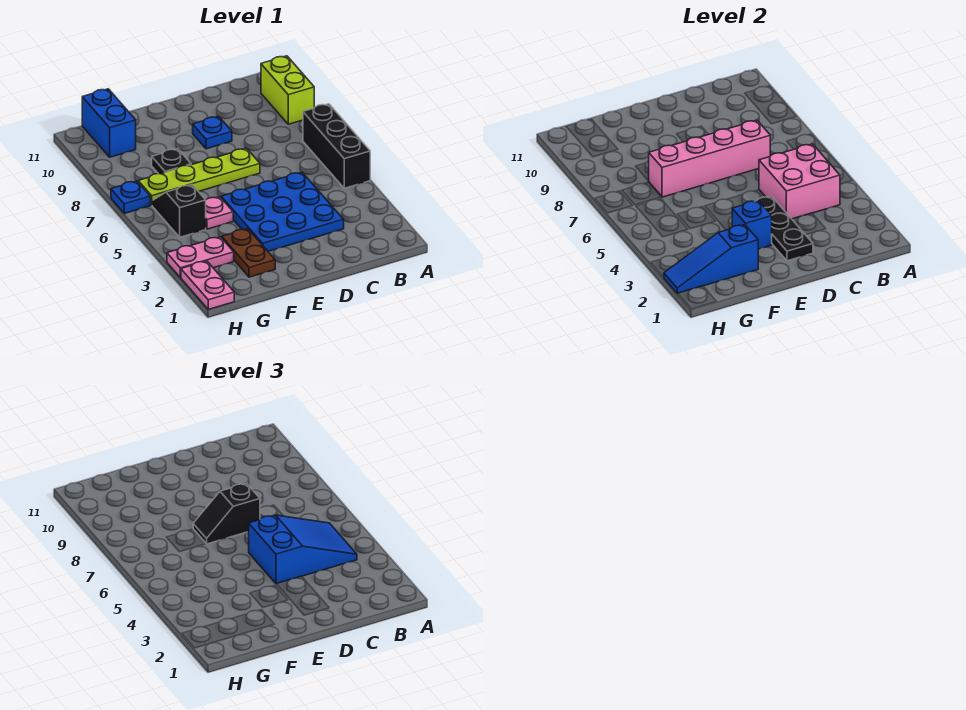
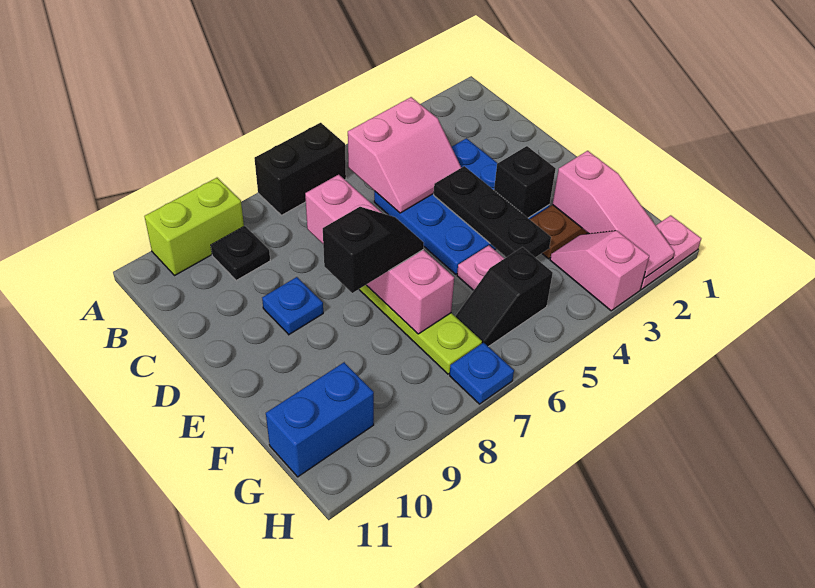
black brick A5:A7 level 1 -> black brick A6:A7 level 1
pink brick B4:C5 level 2 -> pink slope B4:C5 level 2 top B
blue slope B4:D5 level 3 top D -> none
black plate D2:D4 level 2 -> black plate D4:F4 level 2
black slope D7:E7 level 3 top D -> black slope E7:E8 level 3 top 8
blue brick E3 level 2 -> black brick E3 level 2
blue slope F2:H2 level 2 top F -> pink slope F2:H2 level 2 top F
black plate F8 level 1 -> black plate B9 level 1
pink plate G3:H3 level 1 -> pink slope G3:H3 level 1 top H

